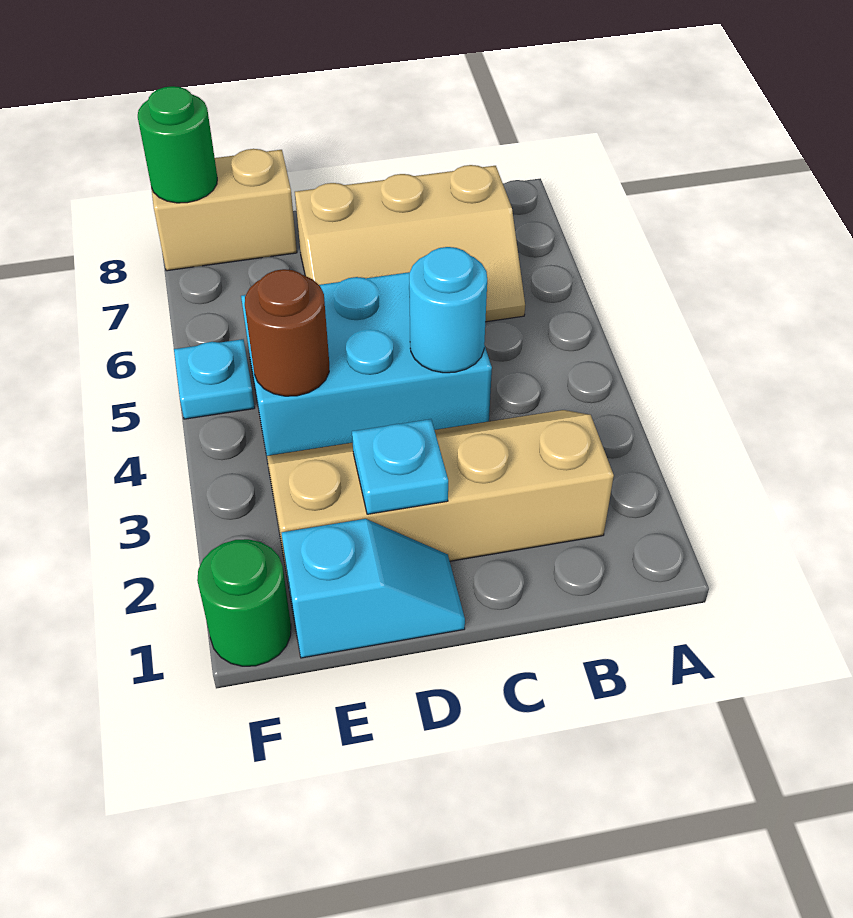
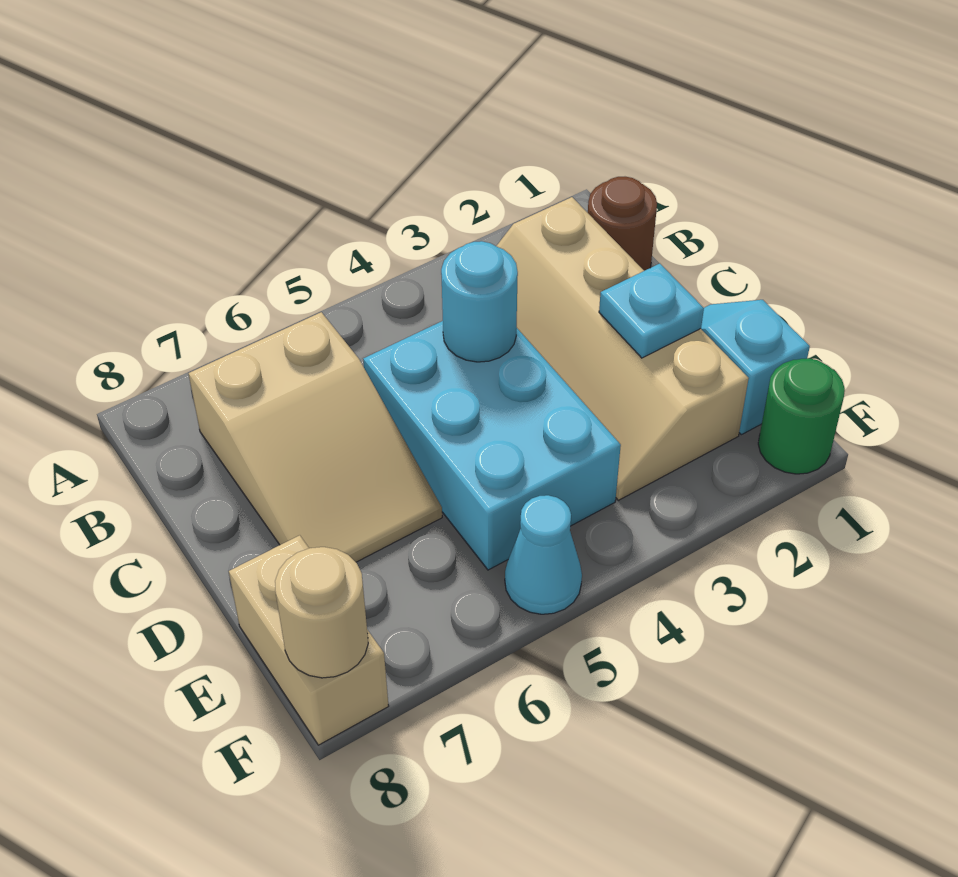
tan slope B6:D7 level 1 top 7 -> tan slope B6:D7 level 1 top B
brown round brick E4 level 2 -> brown round brick B1 level 1
cyan plate F5 level 1 -> cyan cone F5 level 1
green round brick F8 level 2 -> tan round brick F8 level 2

